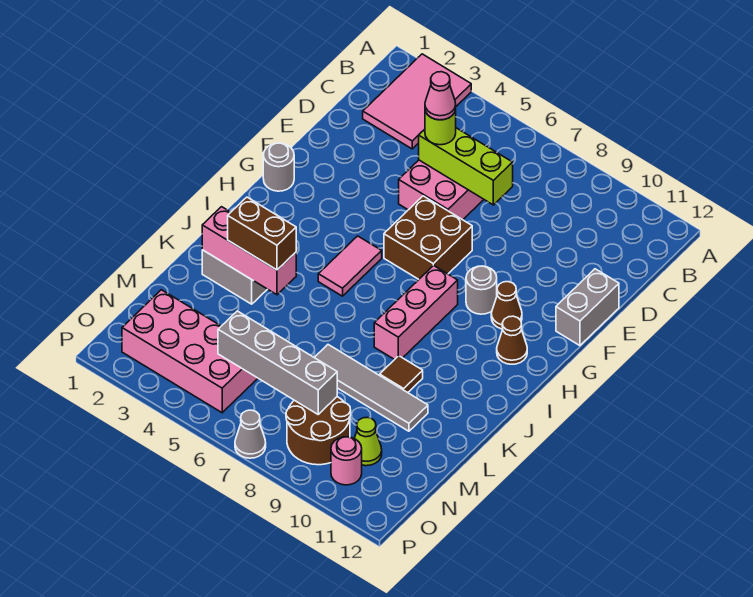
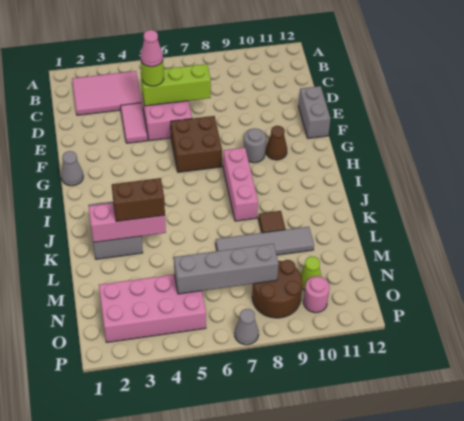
pink tile A2:C3 level 1 -> pink tile B2:C4 level 1
grey round brick G1 level 1 -> grey cone G1 level 1
pink tile H5:I5 level 1 -> pink tile D4:E4 level 1
brown cone H11 level 1 -> none

